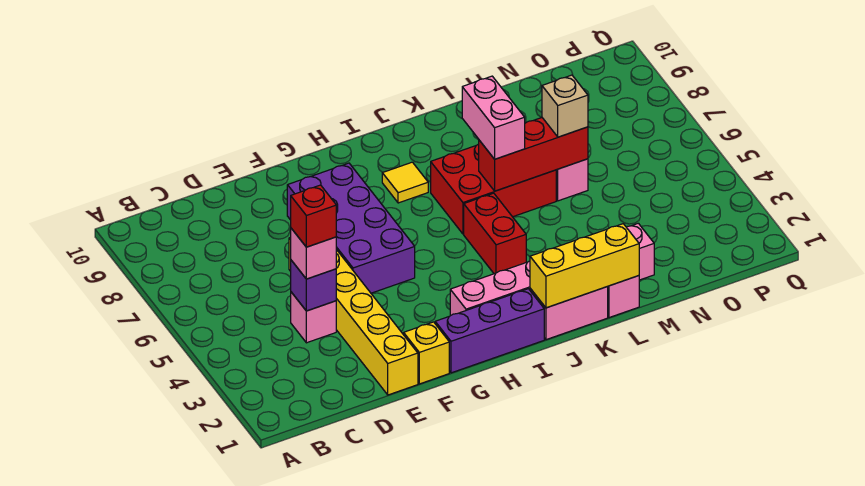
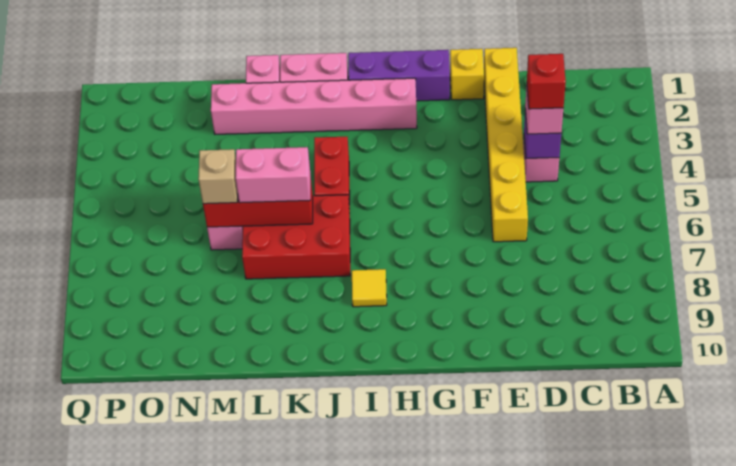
purple brick F5:G8 level 1 -> none
yellow brick J1:L1 level 2 -> none
pink brick K6:K7 level 3 -> pink brick K6:L6 level 3

